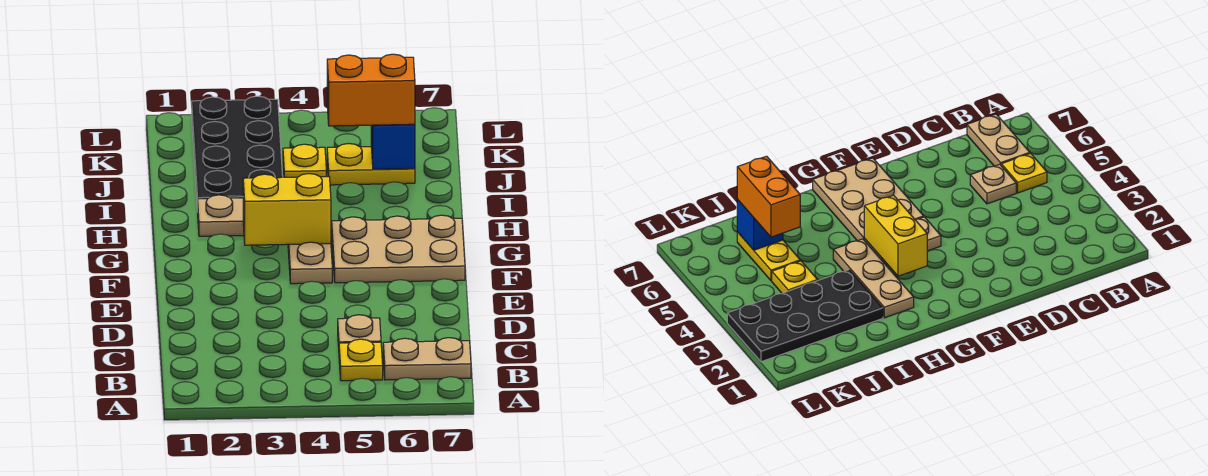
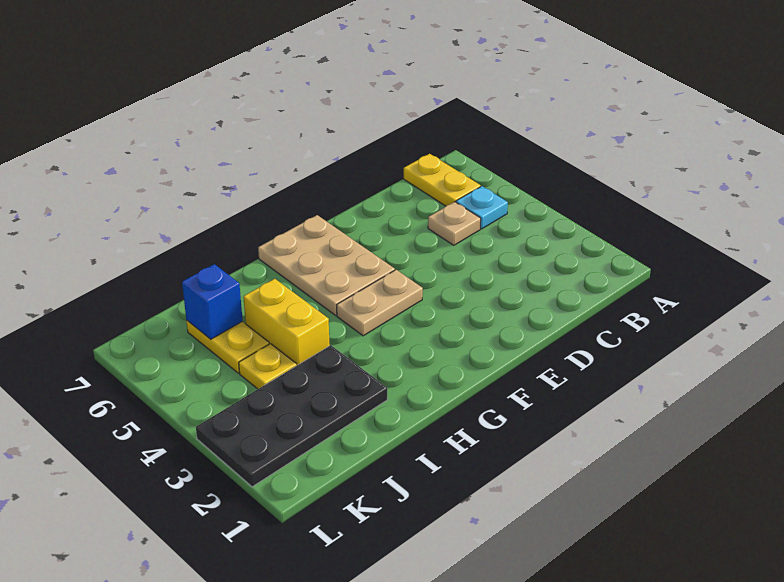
yellow plate B5 level 1 -> cyan plate B5 level 1
tan plate B6:B7 level 1 -> yellow plate B6:B7 level 1
yellow brick G3:G4 level 2 -> yellow brick I4:I5 level 1
tan plate H2:H4 level 1 -> none
orange brick J5:J6 level 3 -> none

